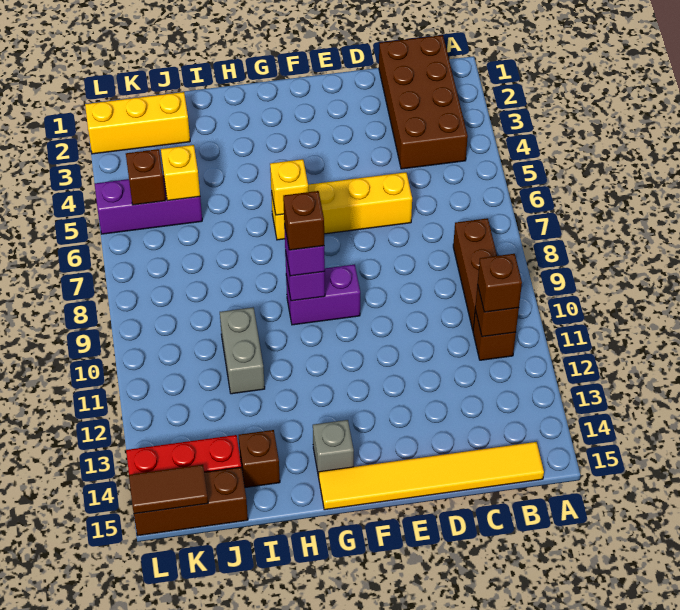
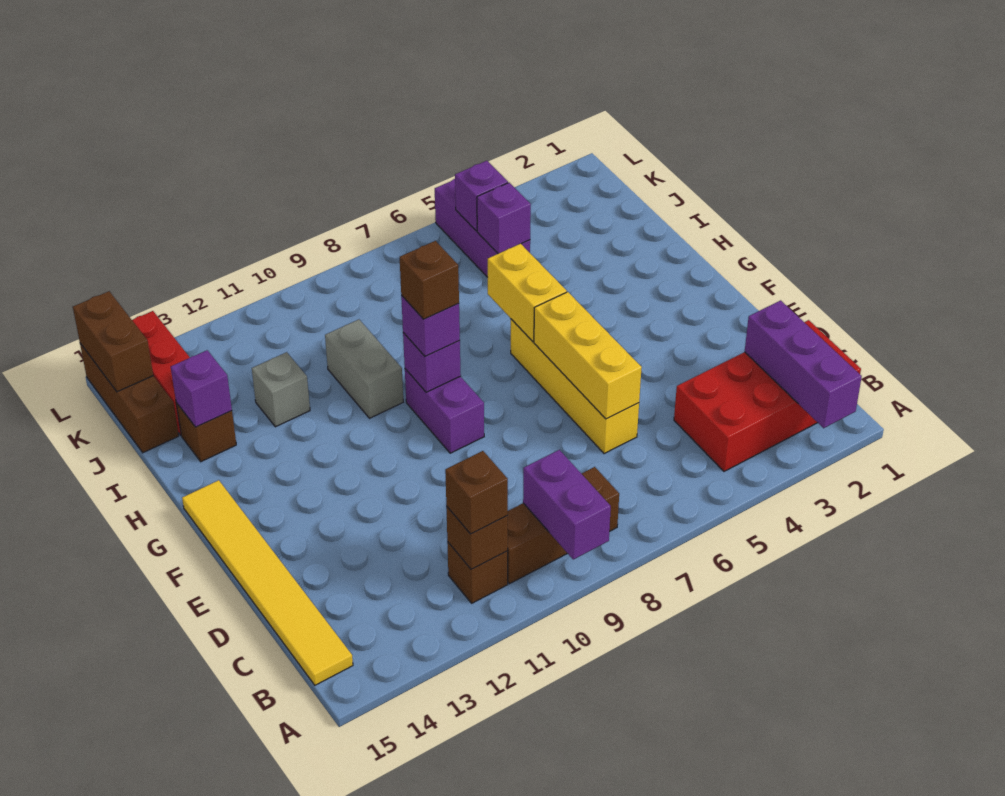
none -> purple brick A2:C2 level 2
none -> purple brick A9:B9 level 2
brown brick B1:C4 level 1 -> red brick B1:C4 level 1
yellow brick G6 level 2 -> yellow brick G6:H6 level 2
grey brick G14 level 1 -> grey brick I12 level 1
grey brick I10:I11 level 1 -> grey brick H10:I10 level 1
none -> purple brick I14 level 2
yellow brick J2:L2 level 1 -> yellow brick D6:F6 level 2
yellow brick J5 level 2 -> purple brick J5 level 2
brown brick K5 level 2 -> purple brick K5 level 2
brown tile K15:L15 level 2 -> brown brick K15:L15 level 2

